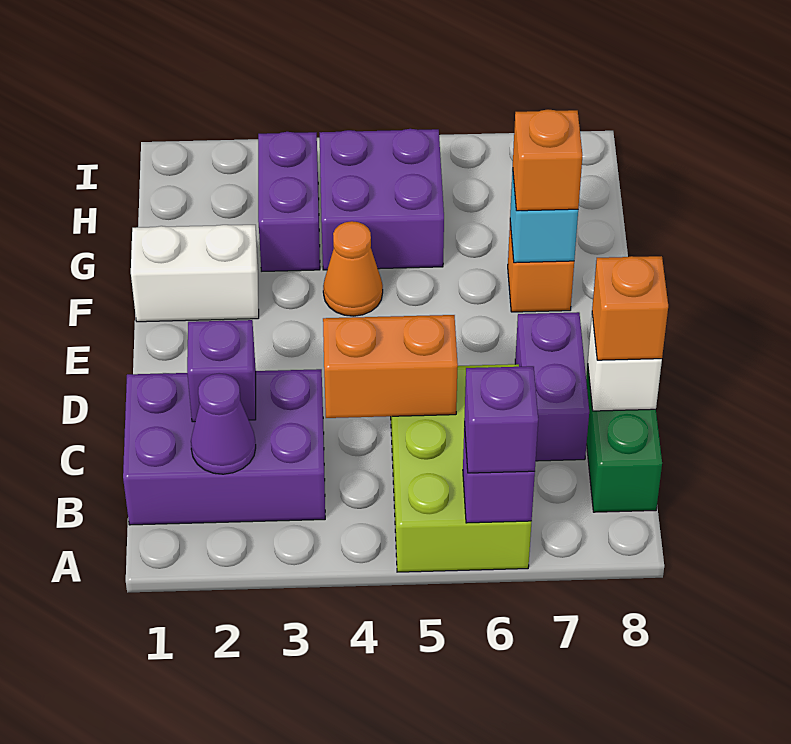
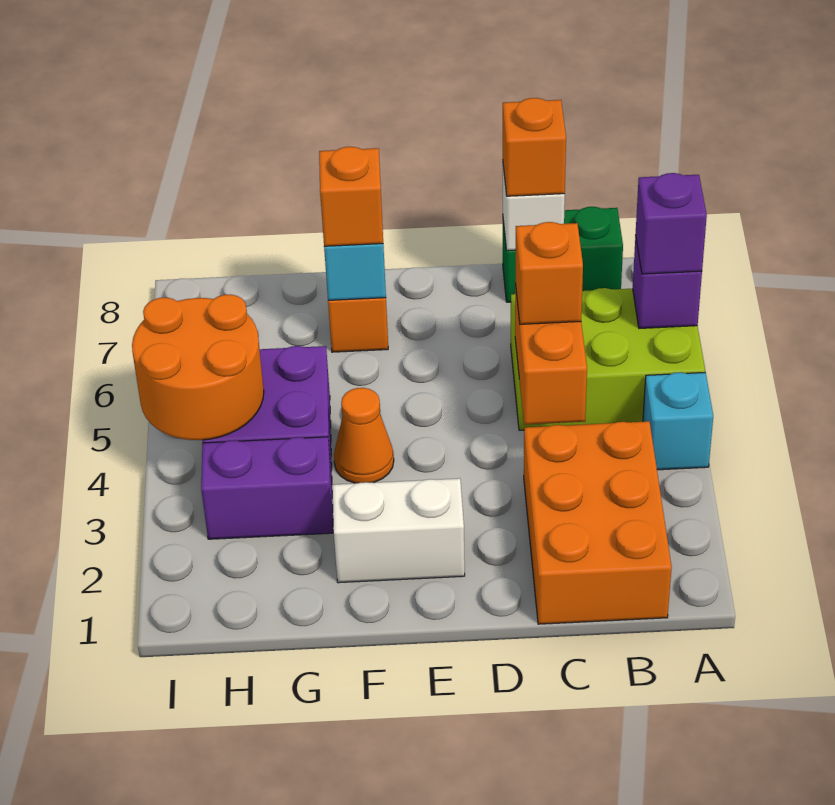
none -> cyan brick A4 level 1
purple brick B1:C3 level 1 -> orange brick B1:C3 level 1
purple cone B2 level 2 -> none
purple brick C2 level 2 -> none
none -> orange brick C5 level 3
purple brick C7:D7 level 1 -> none
white brick F1:F2 level 1 -> white brick E2:F2 level 1
none -> orange round brick H4:I5 level 2

